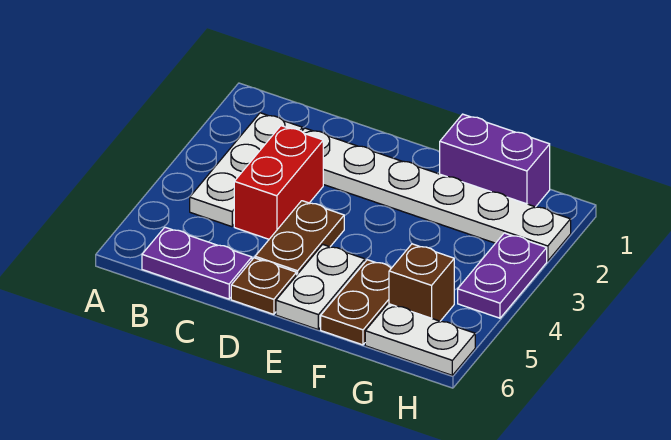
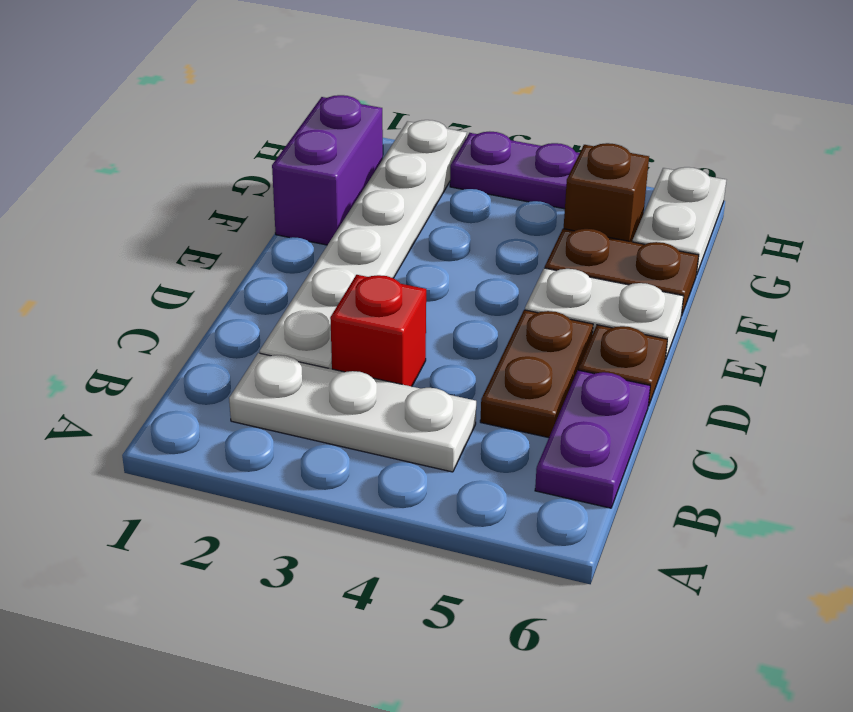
red brick C3:C4 level 1 -> red brick C3 level 1
brown plate D4:D5 level 1 -> brown plate C5:D5 level 1

